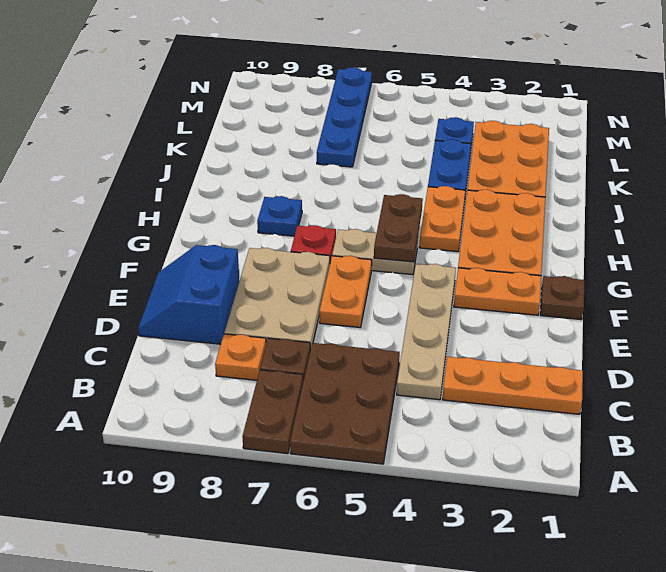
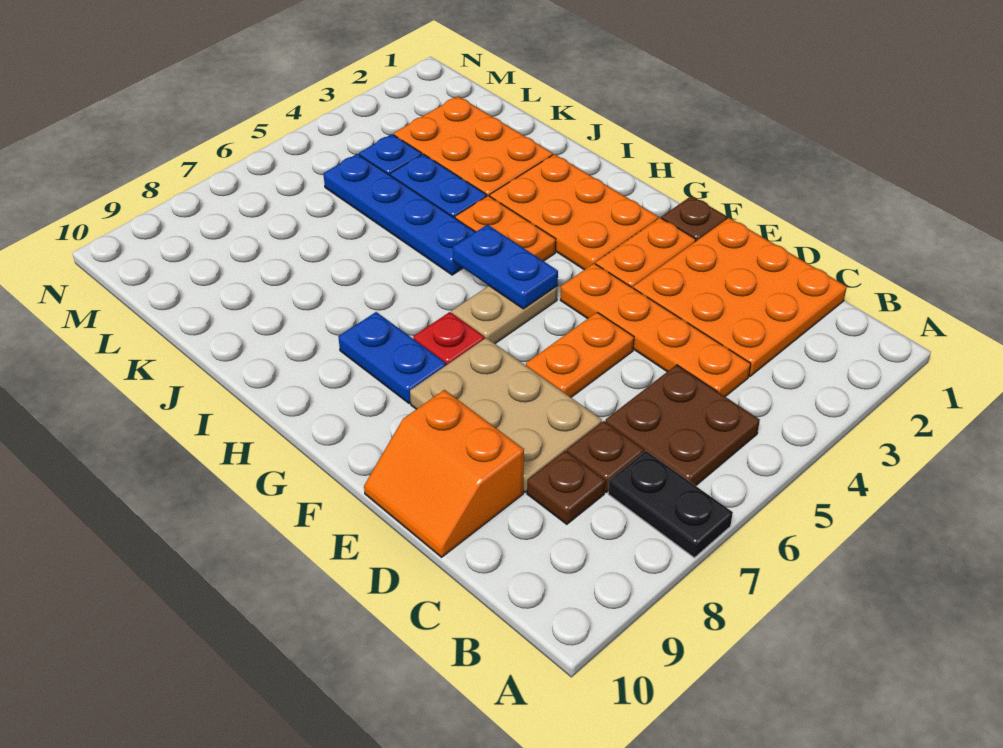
brown plate A5:C6 level 1 -> brown plate B5:C6 level 1
brown plate A7:B7 level 1 -> black plate A7:B7 level 1
orange plate C1:C3 level 1 -> orange plate C1:E3 level 1
tan plate C4:F4 level 1 -> orange plate C4:F4 level 1
orange plate C8 level 1 -> brown plate C8 level 1
blue slope D9:E10 level 1 top 9 -> orange slope D9:E10 level 1 top 9
orange plate E6:F6 level 1 -> orange plate E5:E6 level 1
brown plate G5:H5 level 2 -> blue plate G5:H5 level 2
blue plate H8 level 1 -> blue plate G8:H8 level 1
blue plate K7:N7 level 1 -> blue plate I5:L5 level 1

